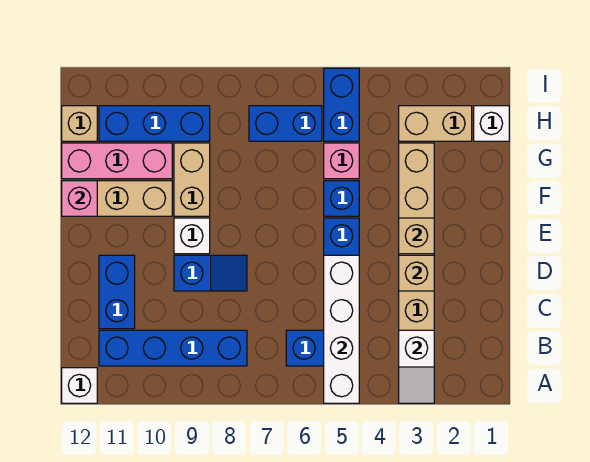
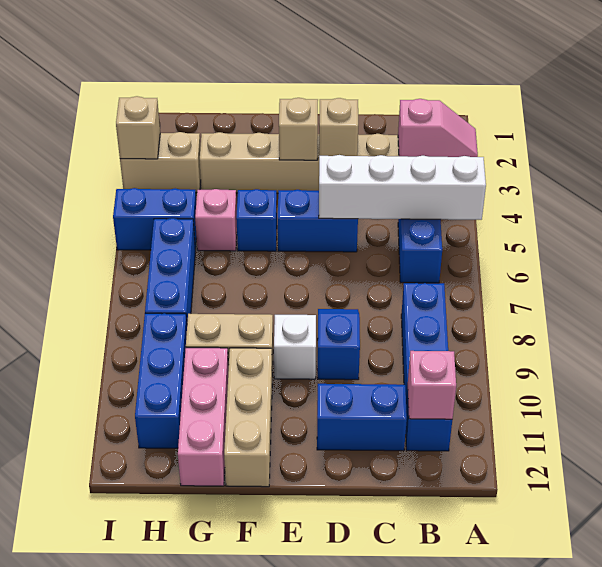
white slope A3:B3 level 2 top B -> pink slope A3:B3 level 2 top B
white brick A12 level 1 -> none
pink brick F12 level 2 -> pink brick B11 level 2
white brick H1 level 1 -> none
tan brick H2:H3 level 1 -> tan brick H3:I3 level 1
blue brick H6:H7 level 1 -> blue brick H6:H8 level 1
tan brick H12 level 1 -> tan brick I3 level 2

